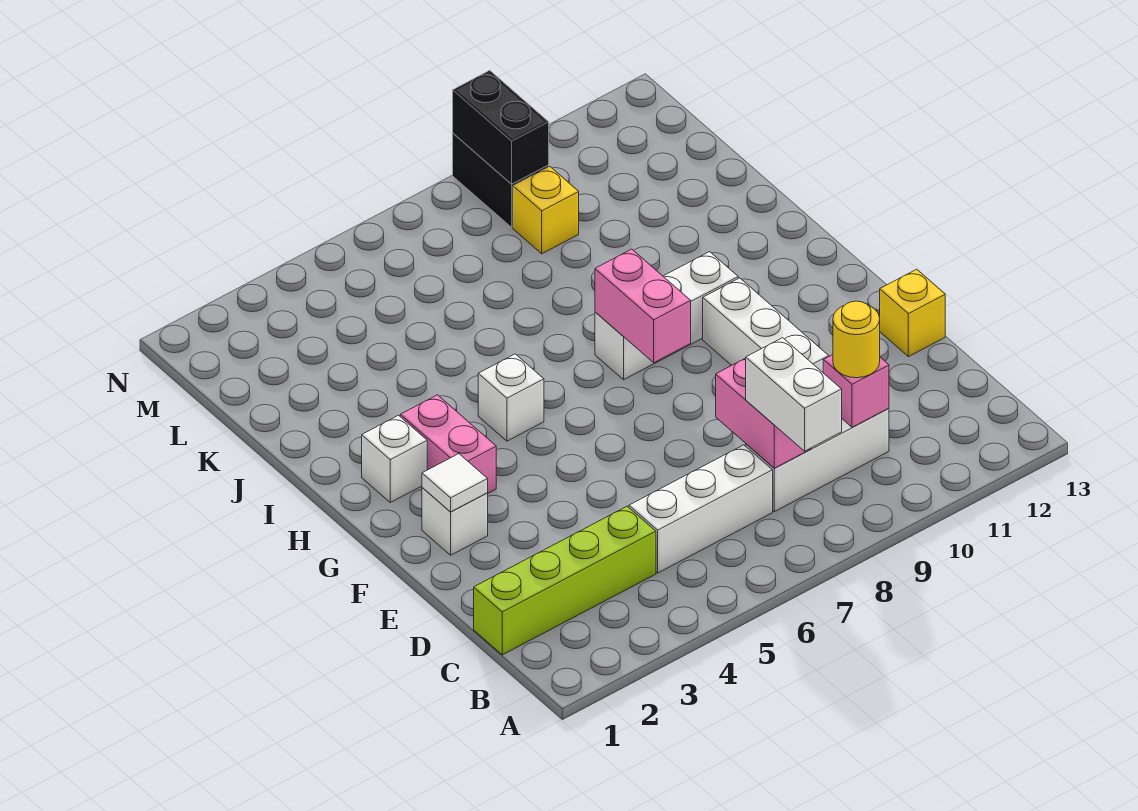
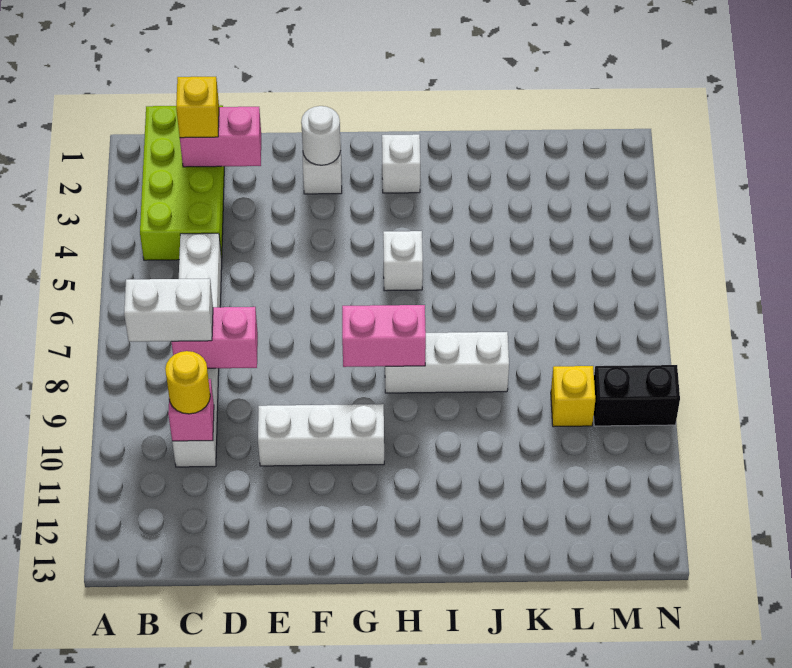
lime brick C1:C4 level 1 -> lime brick B1:C4 level 1
yellow brick E13 level 1 -> yellow brick C2 level 3
white tile F2 level 2 -> white round brick F2 level 2
pink brick G3:H3 level 1 -> pink brick C2:D2 level 2
white brick H8:H10 level 1 -> white brick H8:J8 level 1
black brick M9:N9 level 2 -> none

